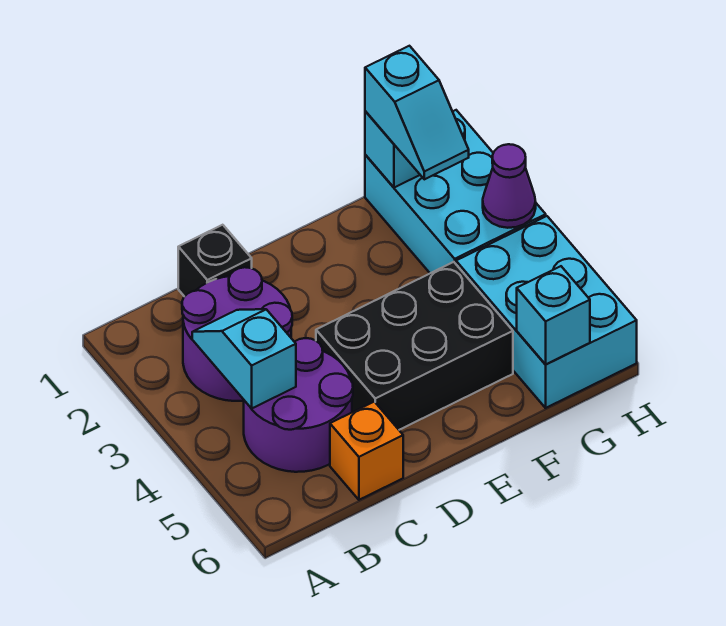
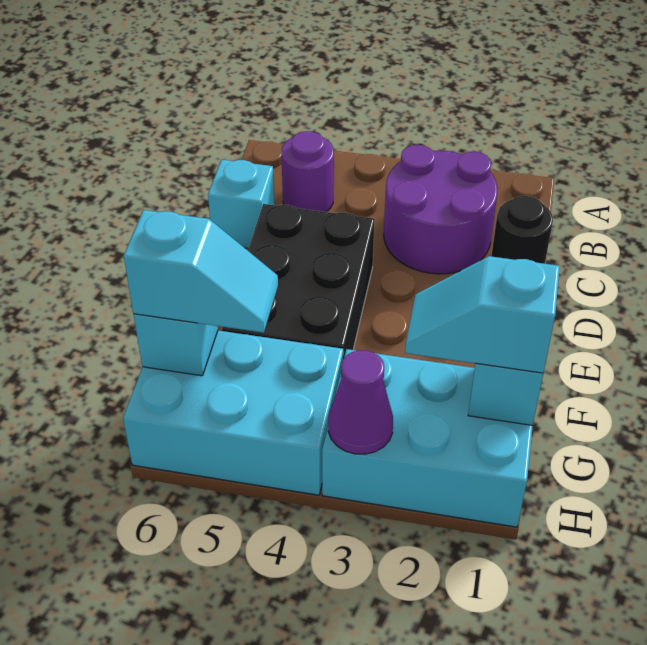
cyan slope B3:B4 level 2 top 4 -> cyan slope G5:G6 level 3 top 6
purple round brick B4:C5 level 1 -> purple round brick B5 level 1
black brick C1 level 1 -> black round brick C1 level 1
orange brick C6 level 1 -> cyan brick C6 level 1

